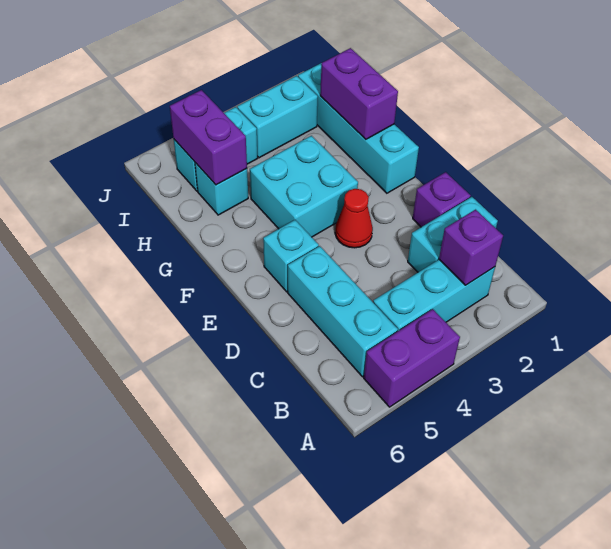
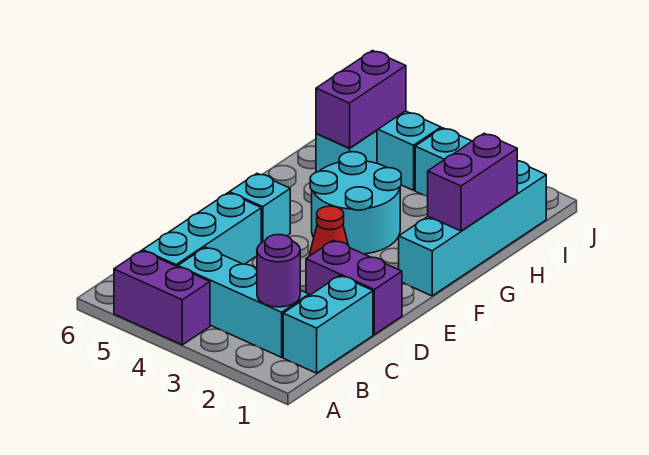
purple brick B2 level 2 -> purple round brick B2 level 2
cyan brick C1:C2 level 1 -> cyan brick B1:C1 level 1
purple brick D1 level 1 -> purple brick D1:D2 level 1
cyan brick F3:G4 level 1 -> cyan round brick F3:G4 level 1

